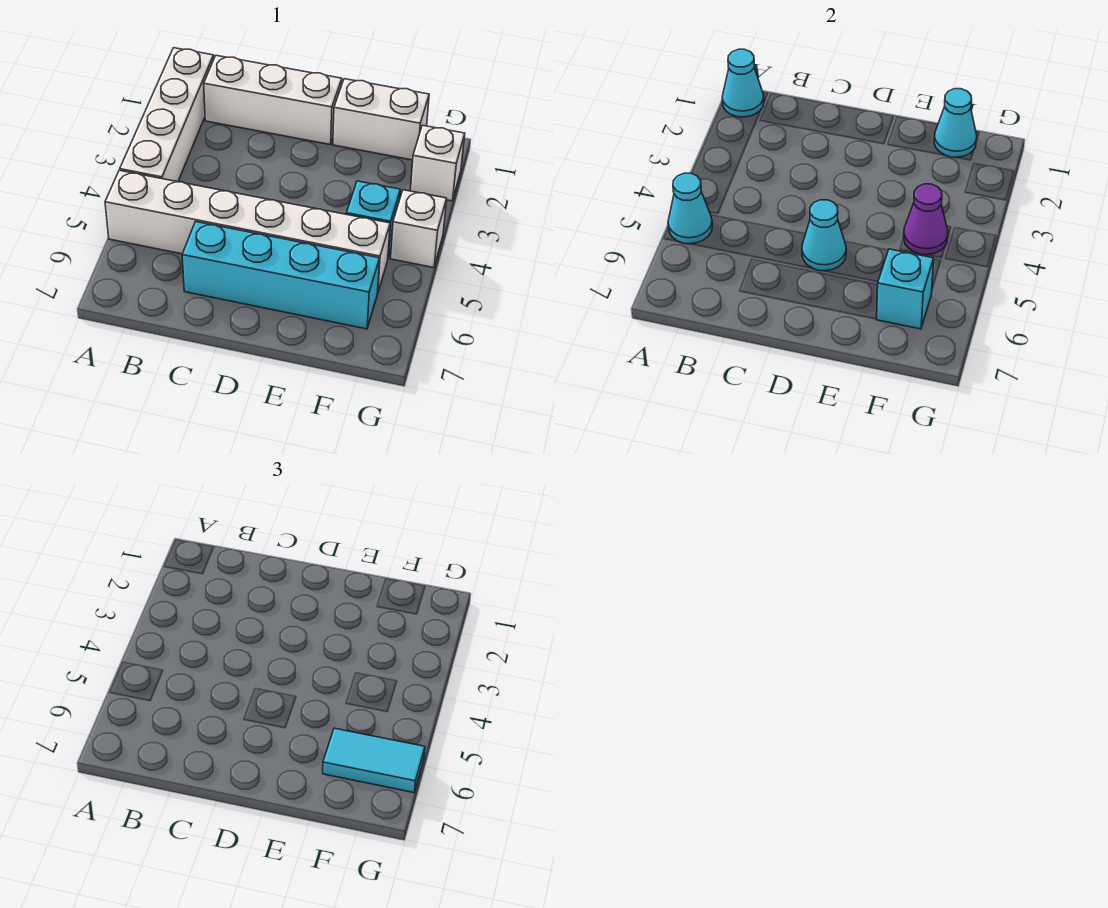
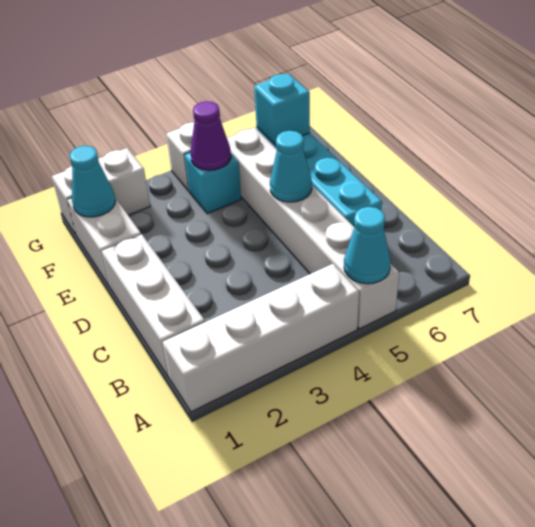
cyan cone A1 level 2 -> none
cyan tile F6:G6 level 3 -> none
white brick G2 level 1 -> white brick G1:G2 level 1

